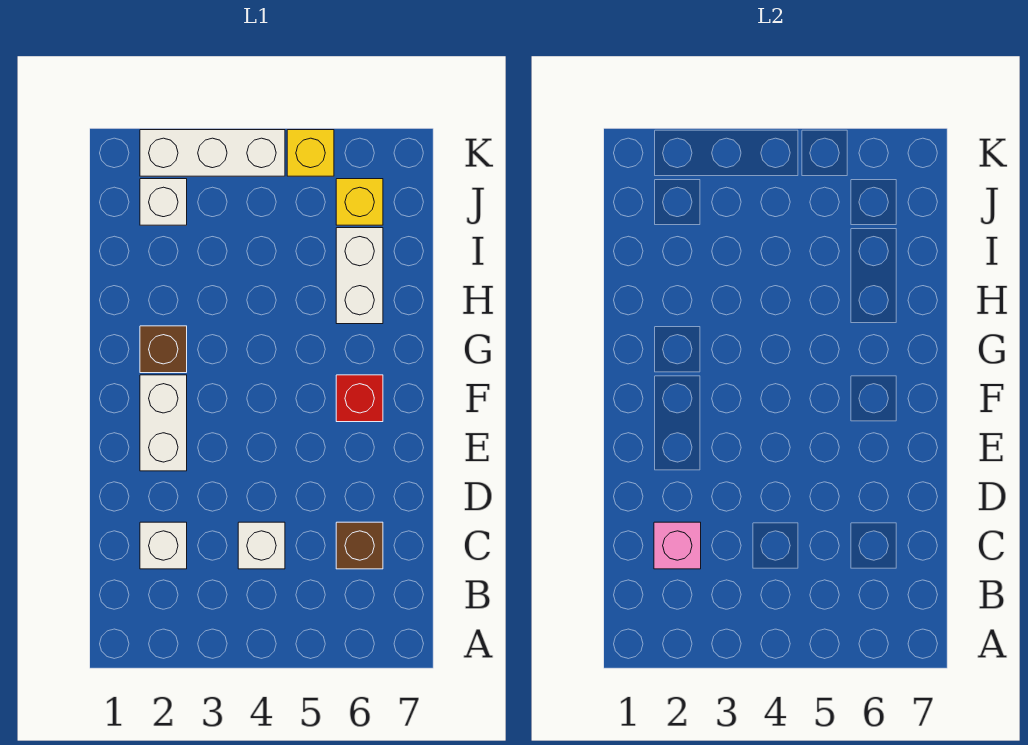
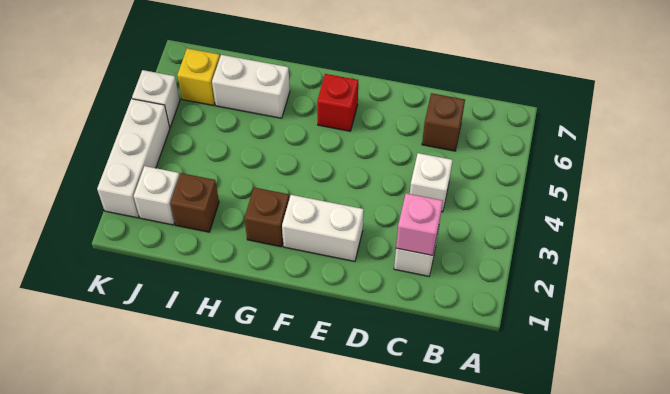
none -> brown brick I2 level 1
yellow brick K5 level 1 -> white brick K5 level 1

